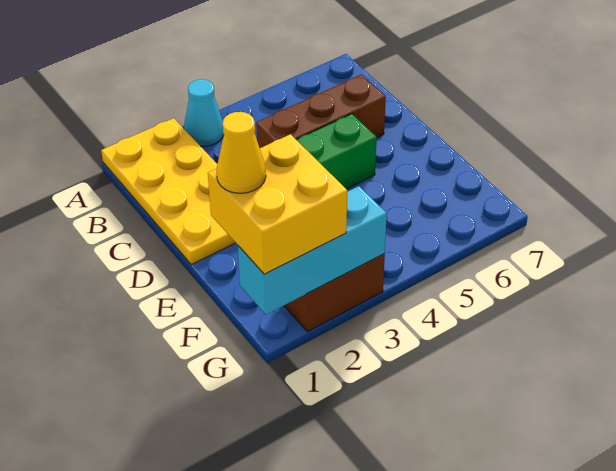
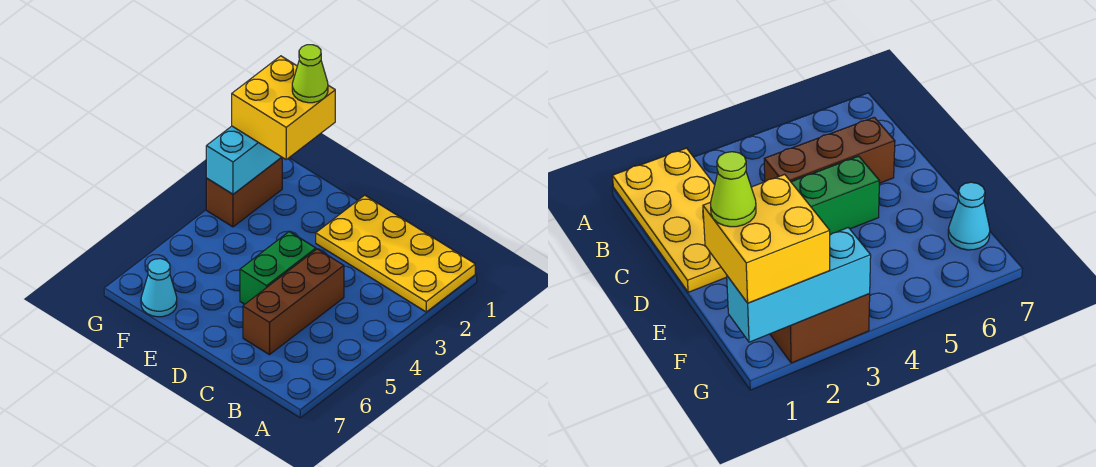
cyan cone A3 level 1 -> cyan cone F7 level 1
yellow cone F1 level 4 -> lime cone F1 level 4

